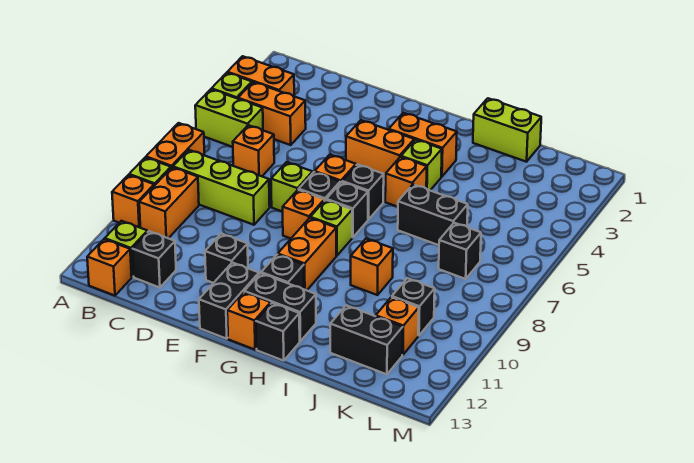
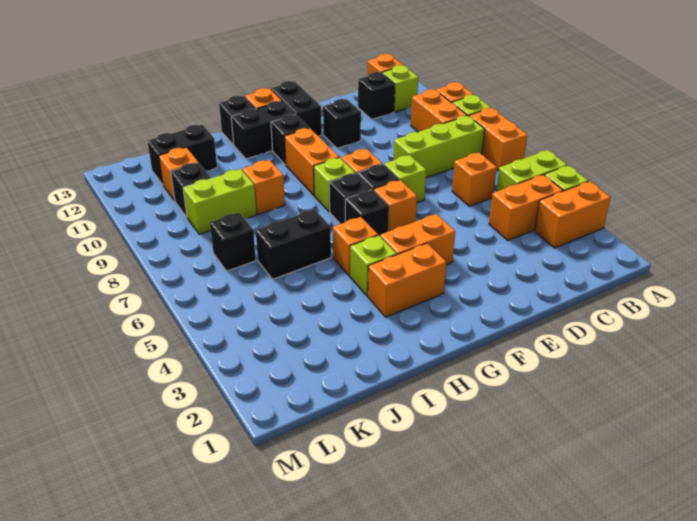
lime brick I1:J1 level 1 -> lime brick J9:K9 level 1

